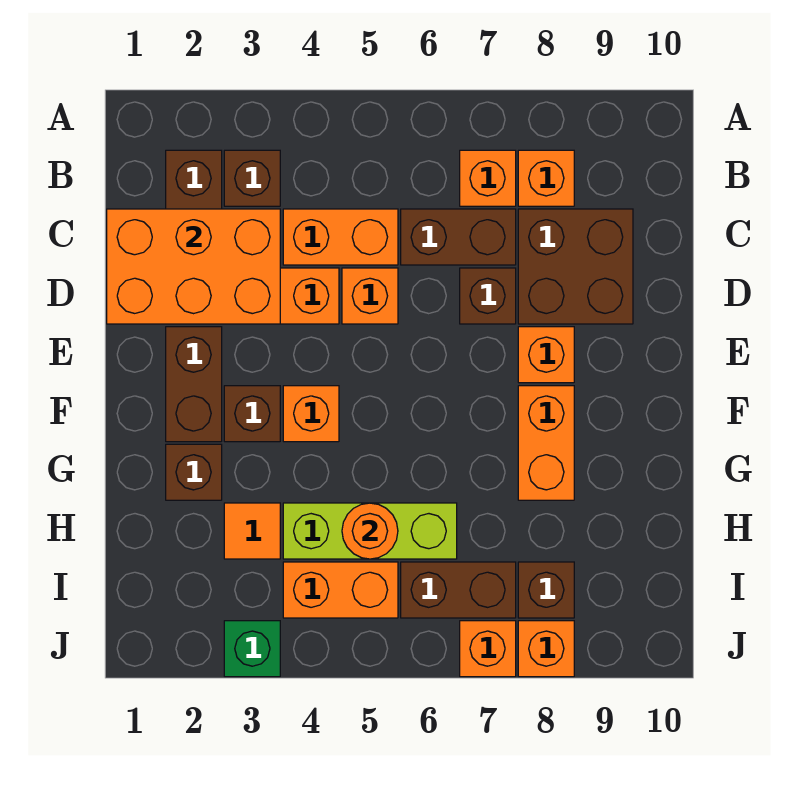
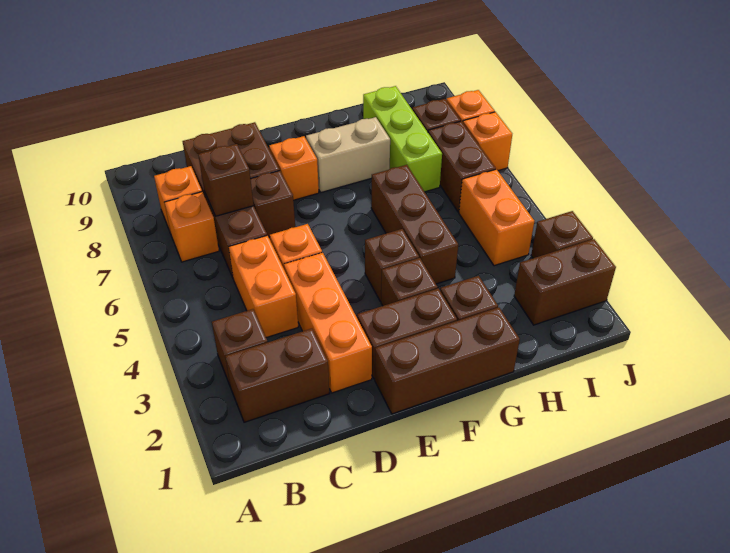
orange brick C1:D3 level 2 -> none
none -> brown brick C7 level 2
none -> brown brick E1:G1 level 1
orange brick F4 level 1 -> brown brick F4 level 1
orange brick F8:G8 level 1 -> tan brick F8:G8 level 1
none -> brown brick G4:G6 level 1
orange tile H3 level 1 -> none
lime brick H4:H6 level 1 -> lime brick H7:H9 level 1
orange round brick H5 level 2 -> none
none -> brown brick I2:J2 level 1
green brick J3 level 1 -> brown brick J3 level 1

